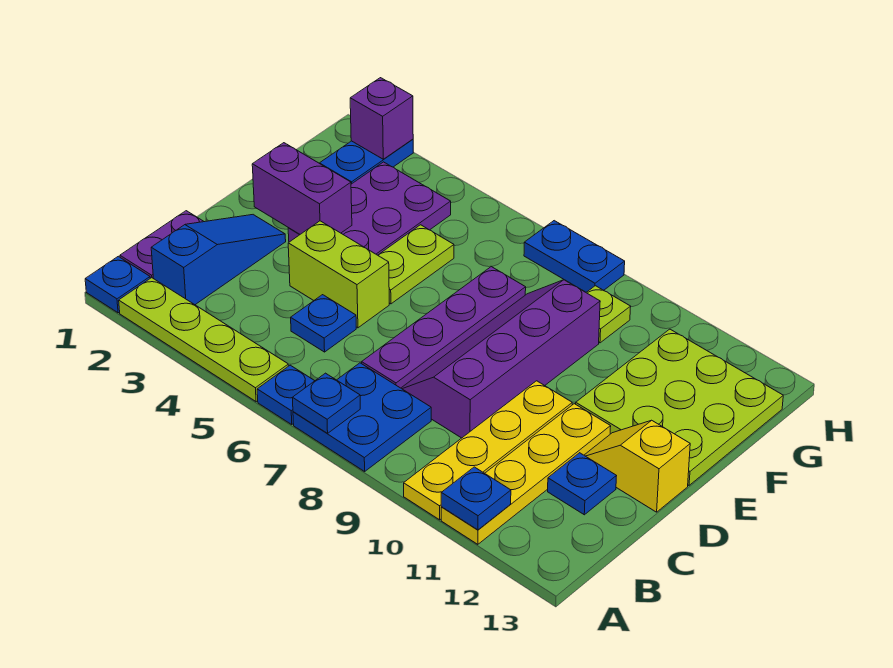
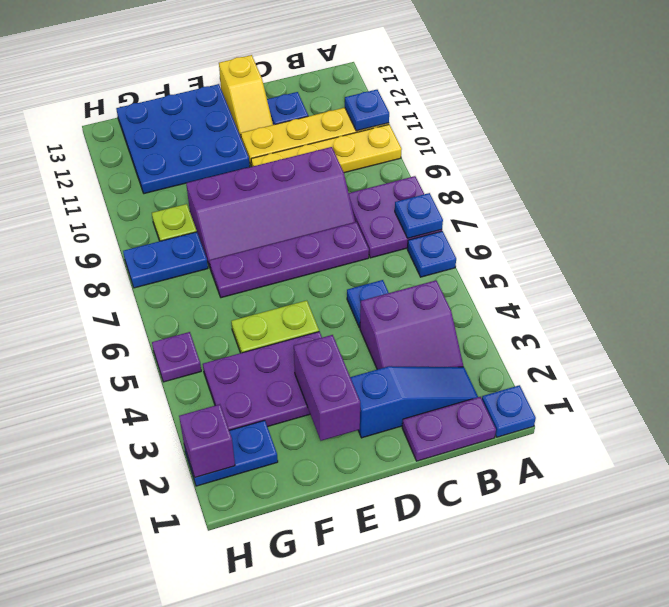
lime plate A2:A5 level 1 -> none
blue plate A7:B8 level 1 -> purple plate A7:B8 level 1
blue slope B2:D2 level 1 top B -> blue slope B2:D2 level 1 top D
none -> purple slope B3:C4 level 1 top 4
lime brick D4:D5 level 1 -> none
lime plate E11:G13 level 1 -> blue plate E11:G13 level 1
none -> purple plate H5 level 1
blue plate H7:H8 level 1 -> blue plate G8:H8 level 1

